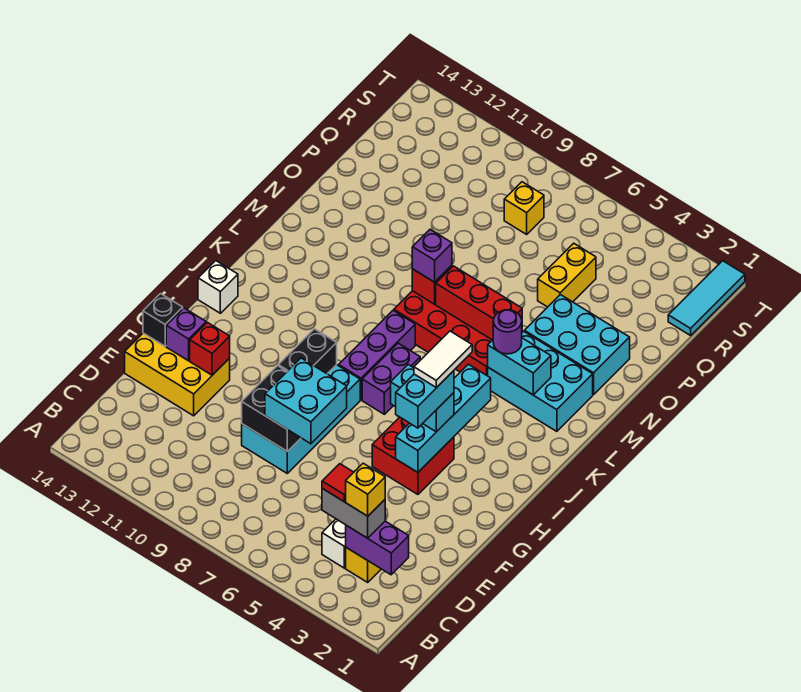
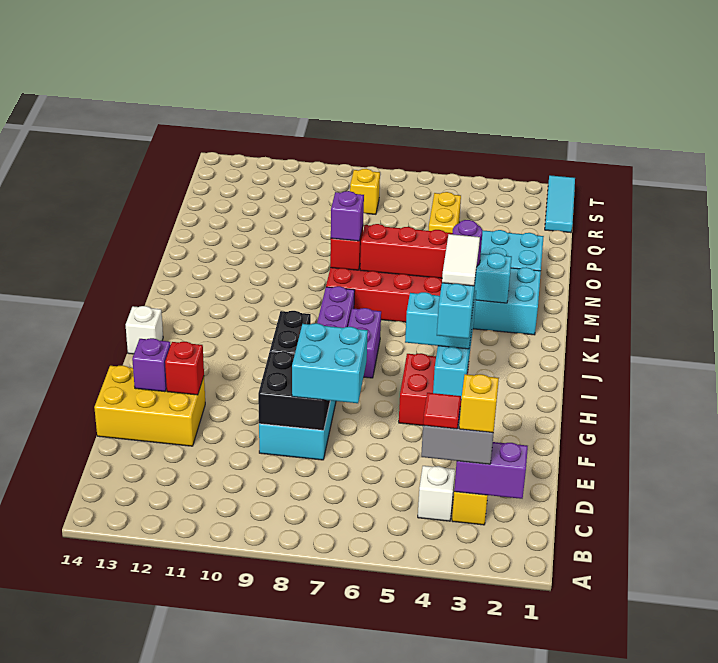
black brick F14 level 2 -> none

